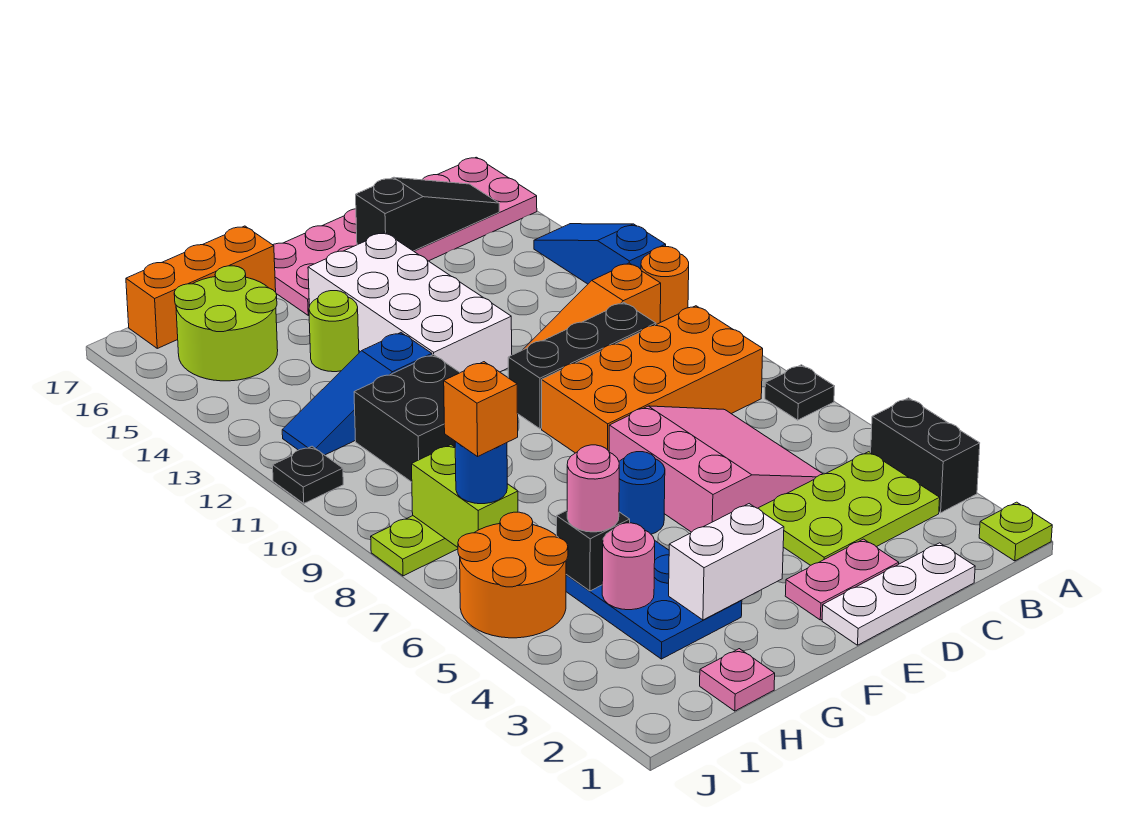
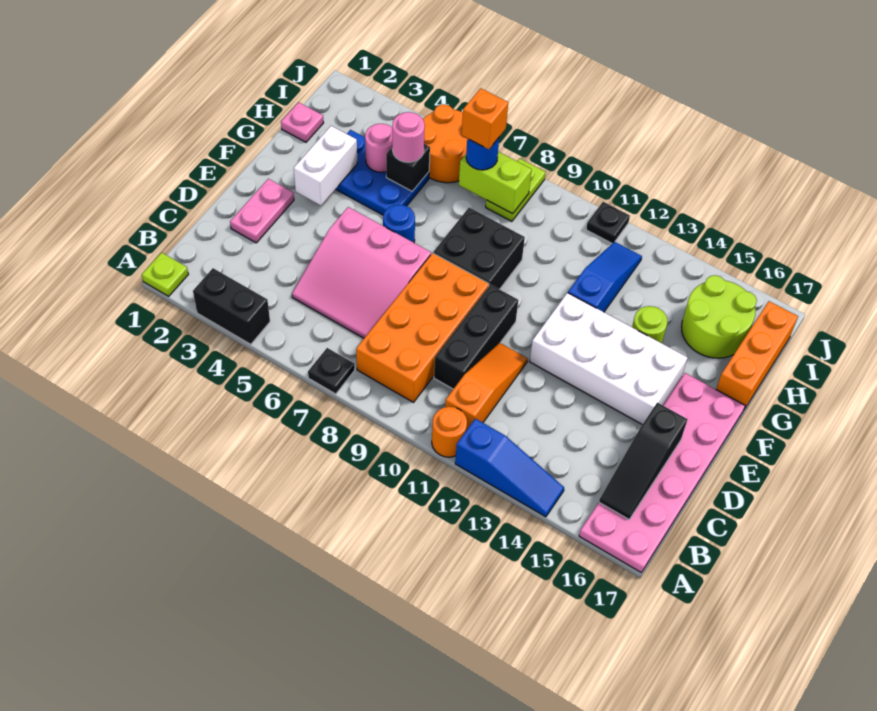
lime plate B3:D4 level 1 -> none
white plate C1:E1 level 1 -> none
black brick G10:H11 level 1 -> black brick F8:G9 level 1

